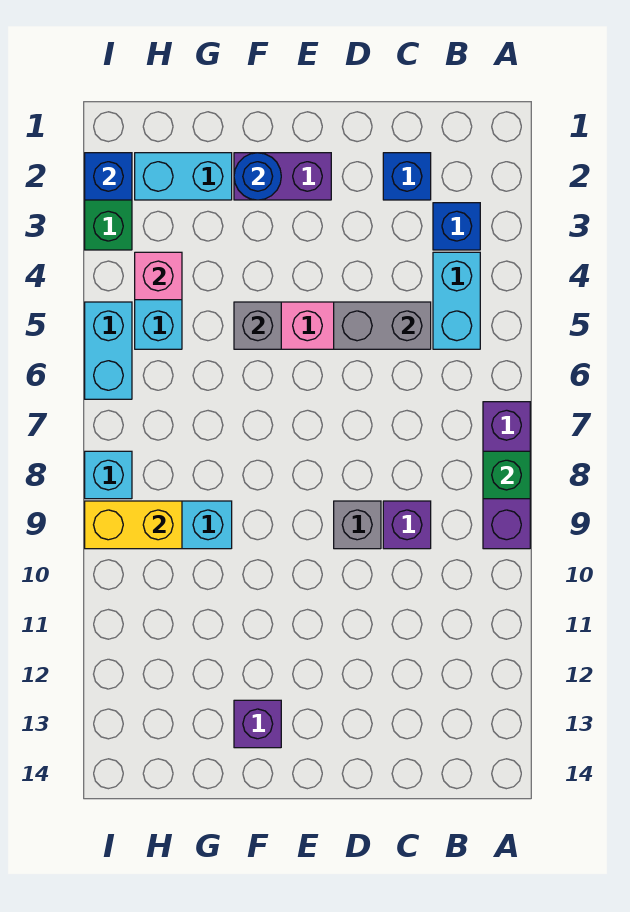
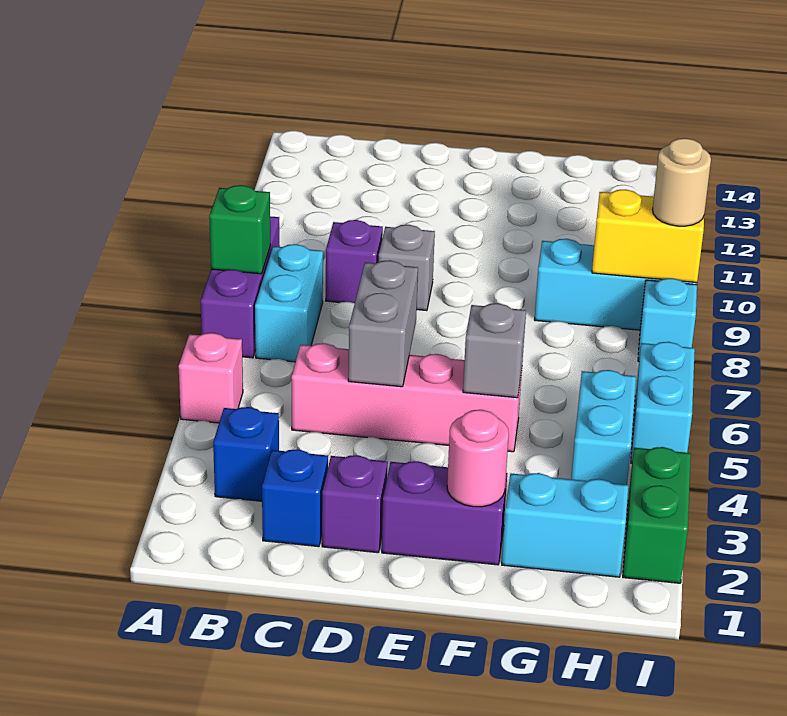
cyan brick B4:B5 level 1 -> cyan brick B7:B8 level 1
grey brick C5:D5 level 2 -> grey brick D5:D6 level 2
blue round brick F2 level 2 -> pink round brick F2 level 2
purple brick F13 level 1 -> purple brick D2 level 1
pink brick H4 level 2 -> pink brick A5 level 1
blue brick I2 level 2 -> none
none -> tan round brick I9 level 3

